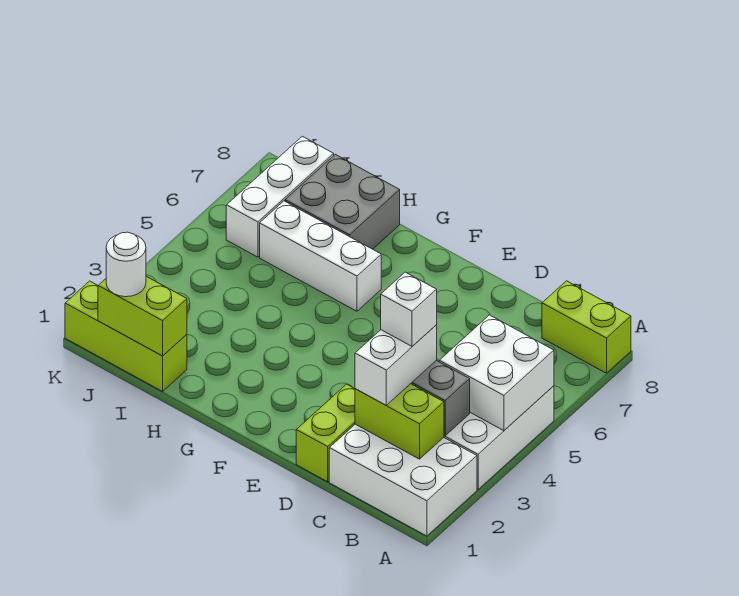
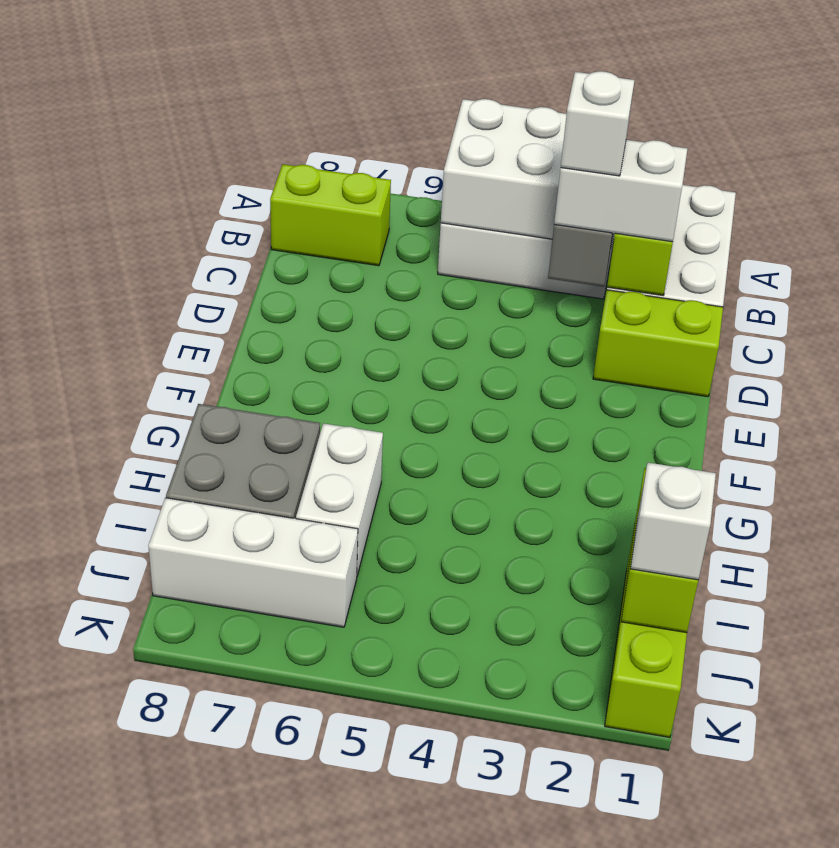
lime brick A8:B8 level 1 -> lime brick B7:B8 level 1
white brick G6:I6 level 1 -> white brick H6:I6 level 1
white round brick J1 level 3 -> white brick J1 level 3

